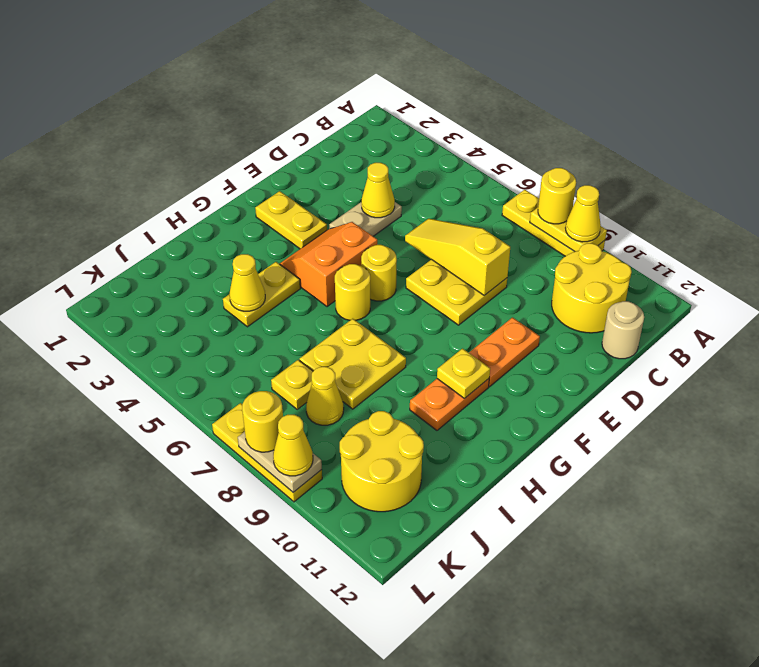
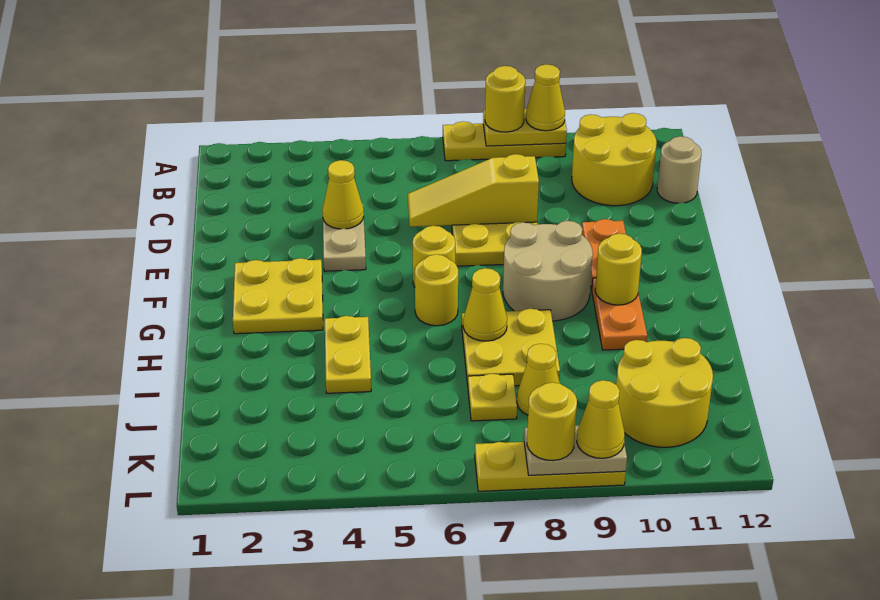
yellow plate F2:F3 level 1 -> yellow plate F2:G3 level 1
orange slope F4:G5 level 1 top 5 -> none
none -> tan round brick F8:G9 level 1
yellow plate G10 level 2 -> yellow round brick G10 level 2
yellow cone I4 level 2 -> yellow cone H7 level 2

